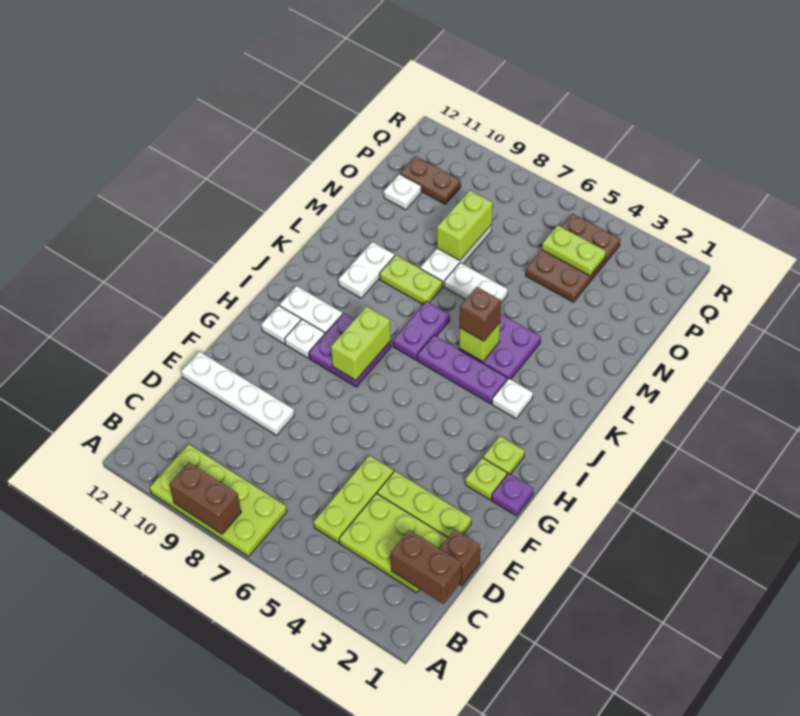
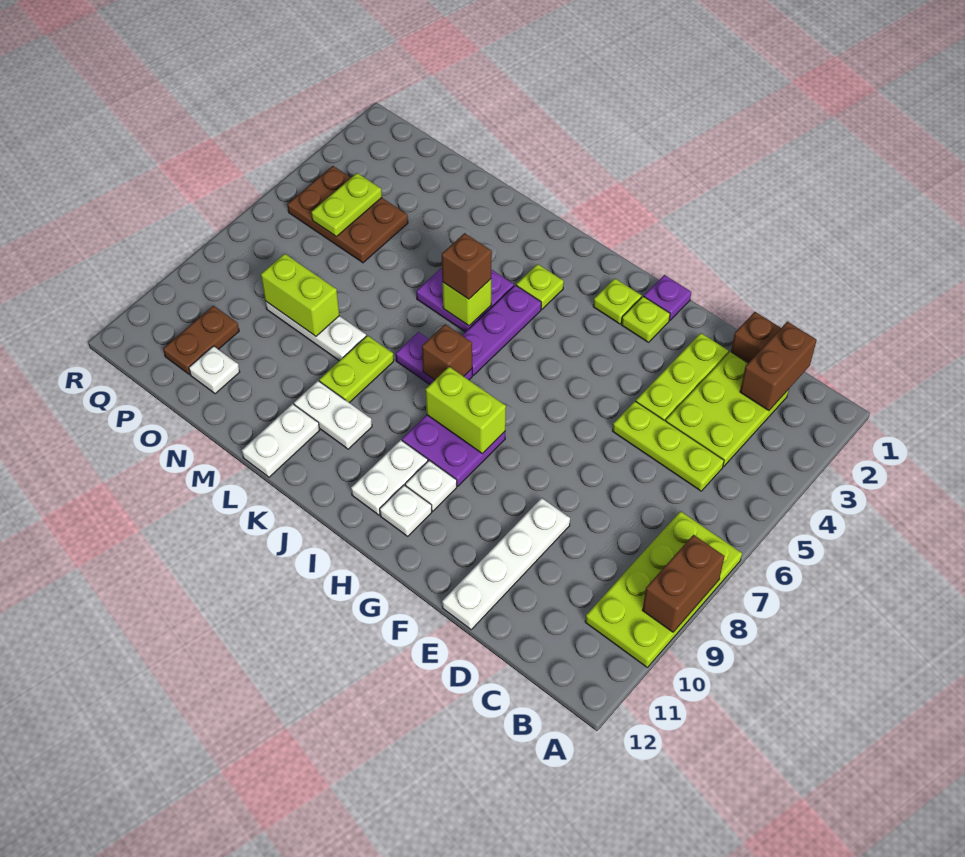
white plate J3 level 1 -> lime plate J3 level 1
none -> brown brick J7 level 2
white plate M6:M7 level 1 -> white plate L11:L12 level 1

